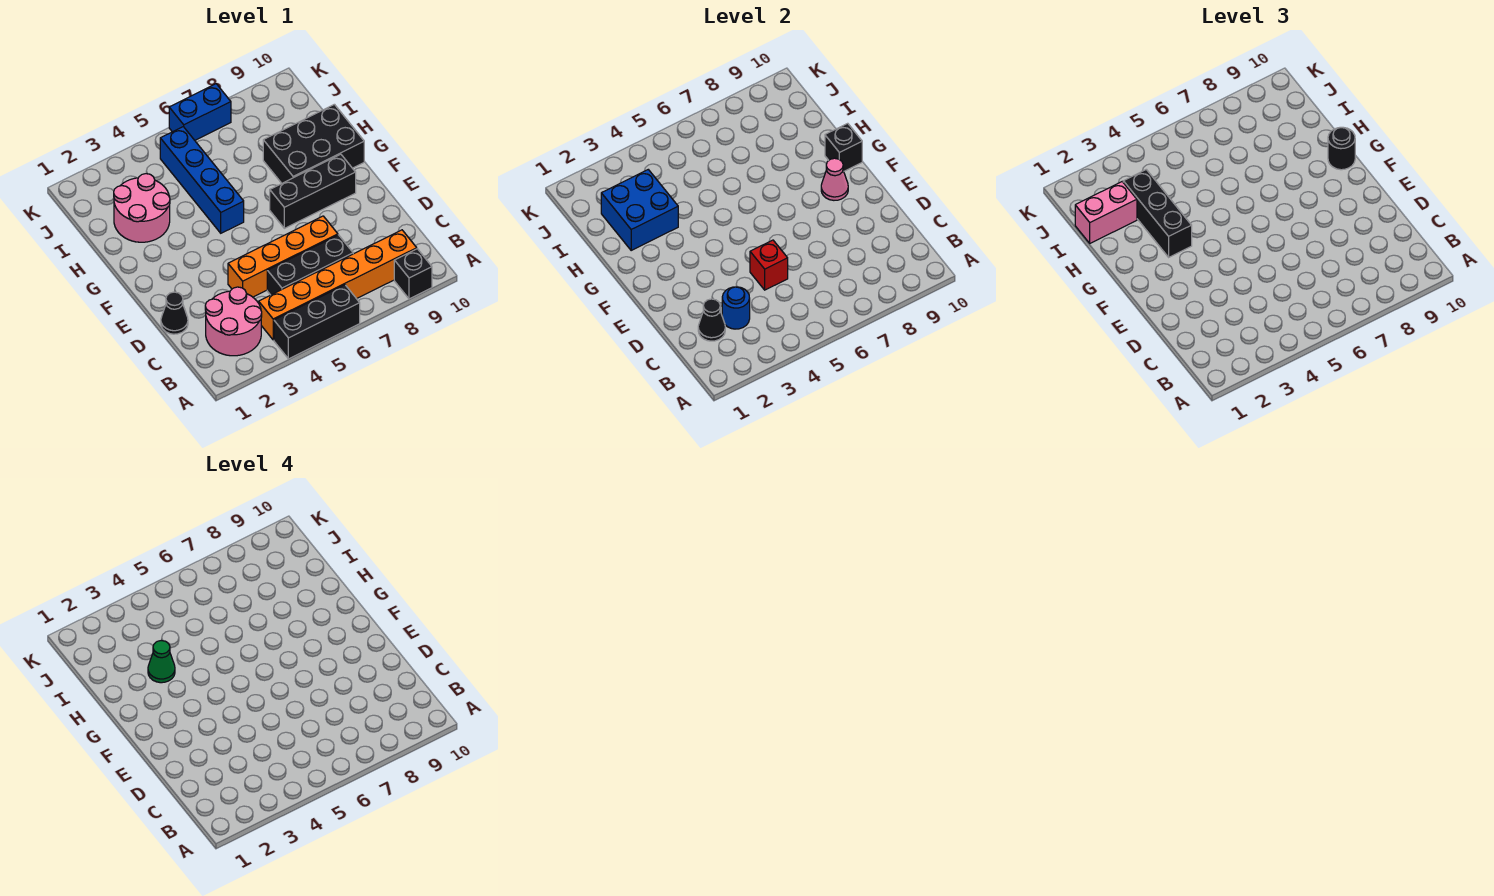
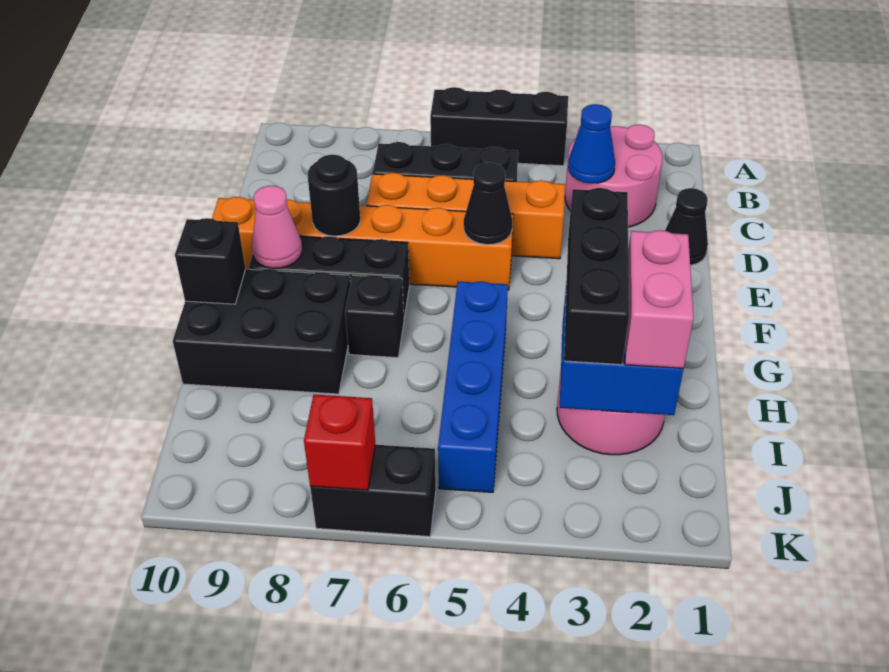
black brick A9 level 1 -> black brick G7 level 1
orange brick B4:B9 level 1 -> orange brick E5:E10 level 1
black cone C2 level 2 -> black cone E5 level 2
blue round brick C3 level 2 -> blue cone C3 level 2
red brick D5 level 2 -> red brick K7 level 2
black round brick G10 level 3 -> black round brick E8 level 2
green cone H3 level 4 -> none
pink brick I1:I2 level 3 -> pink brick H2:I2 level 3
blue brick K6:K7 level 1 -> black brick K6:K7 level 1

